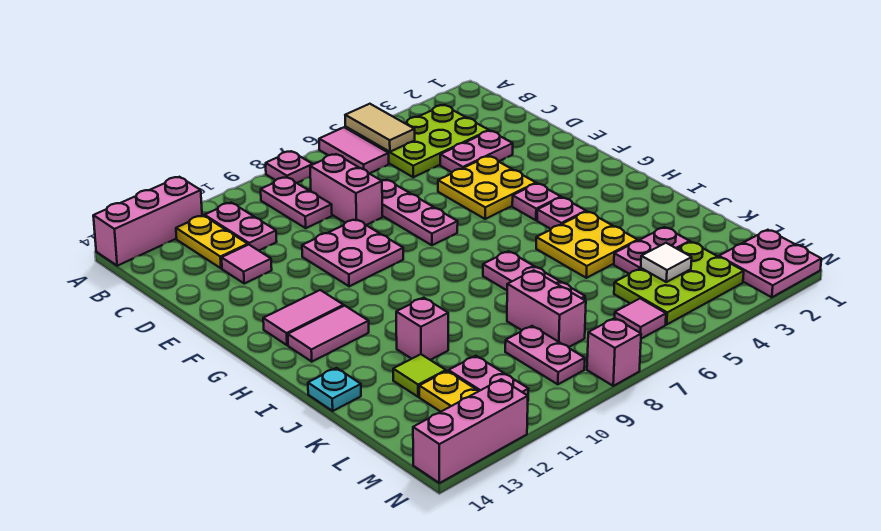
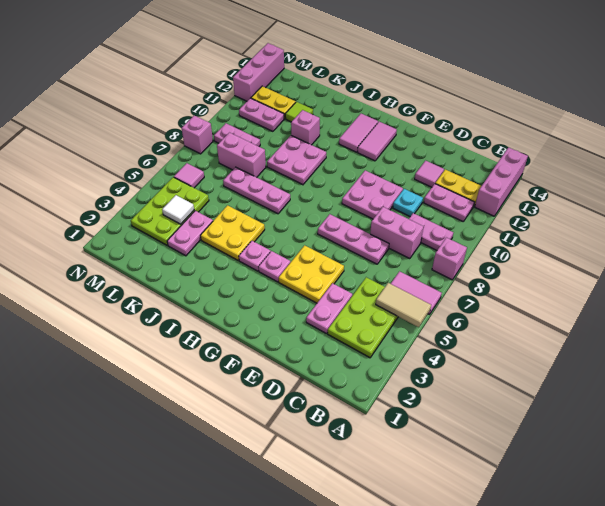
pink plate A8 level 1 -> pink brick A8 level 1
cyan plate J14 level 1 -> cyan plate D10 level 1
pink plate M1:N2 level 1 -> pink plate I9:J10 level 1

